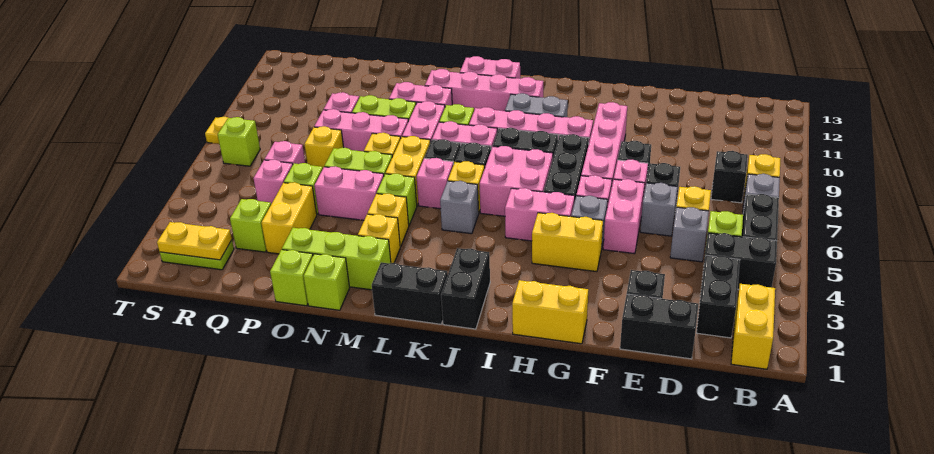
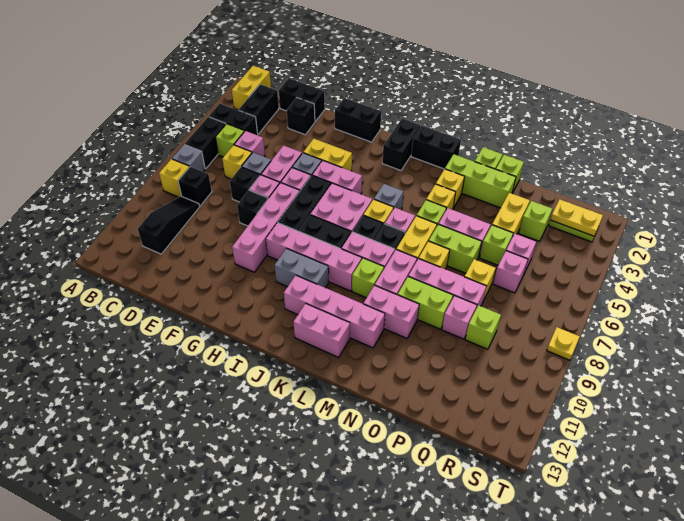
none -> black slope C9:C11 level 1 top 11
grey brick D5 level 1 -> pink brick D5 level 1
yellow brick G1:H1 level 1 -> black brick G1:H1 level 1
lime brick S7 level 1 -> lime brick Q9 level 1

